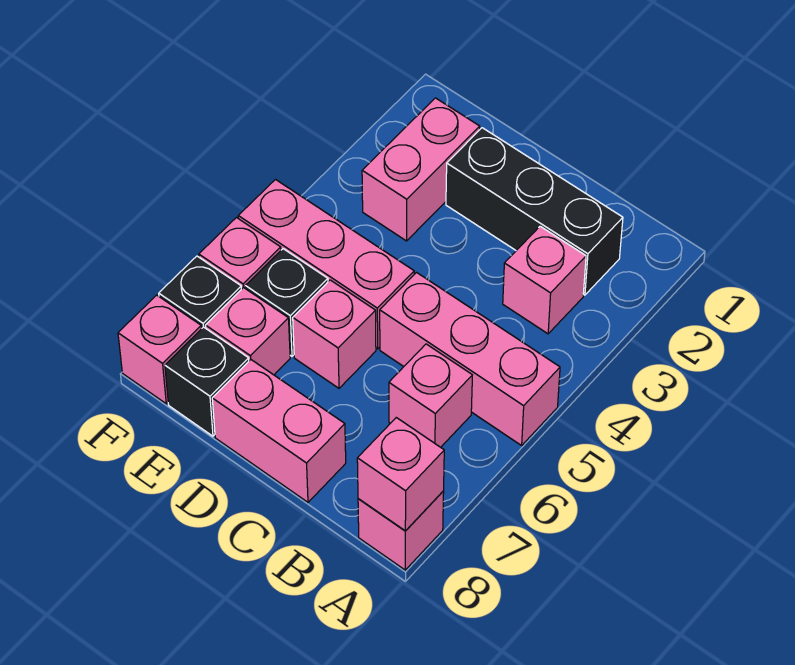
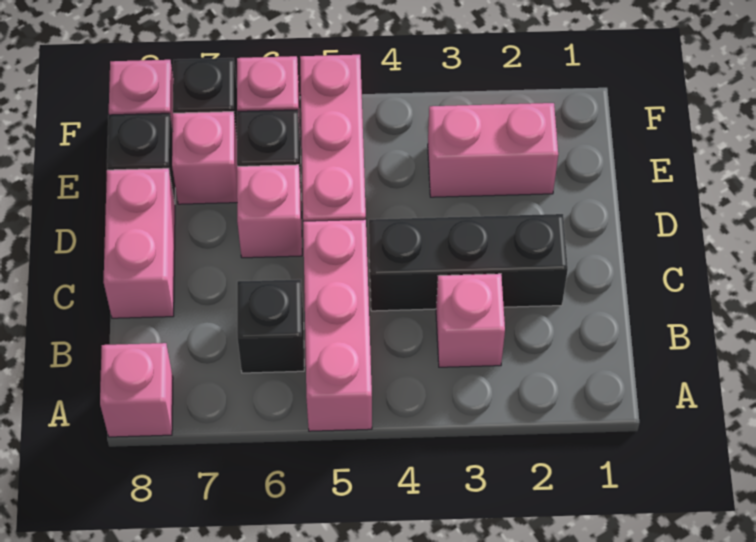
pink brick A8 level 2 -> none
black brick B2:D2 level 1 -> black brick C2:C4 level 1
pink brick B6 level 1 -> black brick B6 level 1

